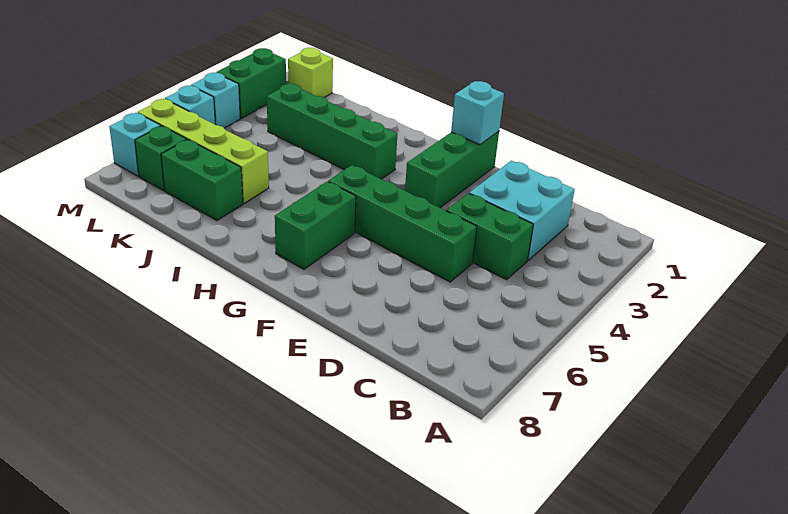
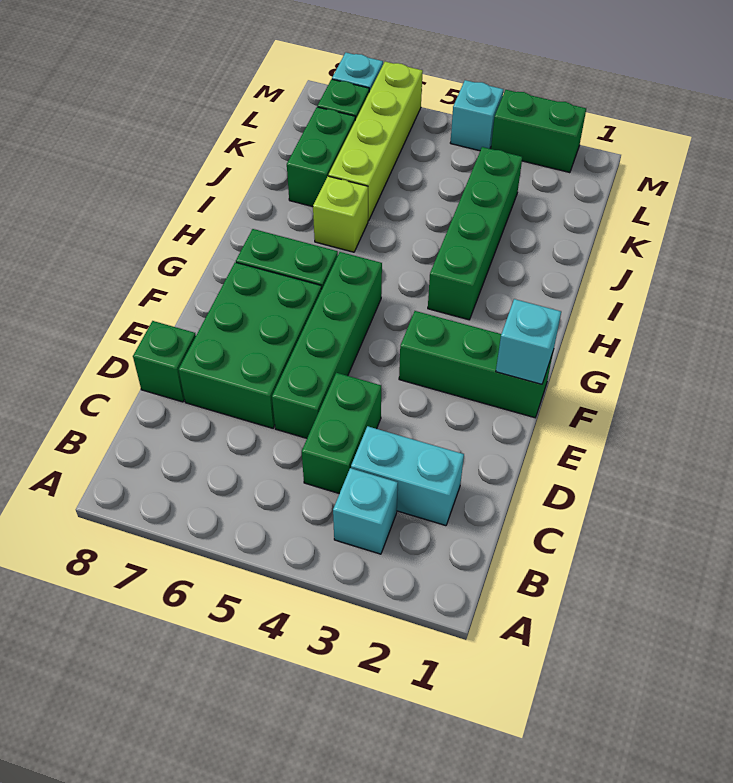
cyan brick C2:D3 level 1 -> cyan brick C2:C3 level 1
none -> green brick D6:F7 level 1
none -> green brick D8 level 1
lime brick L1 level 1 -> lime brick I6 level 1
cyan brick M5 level 1 -> cyan brick B3 level 1

